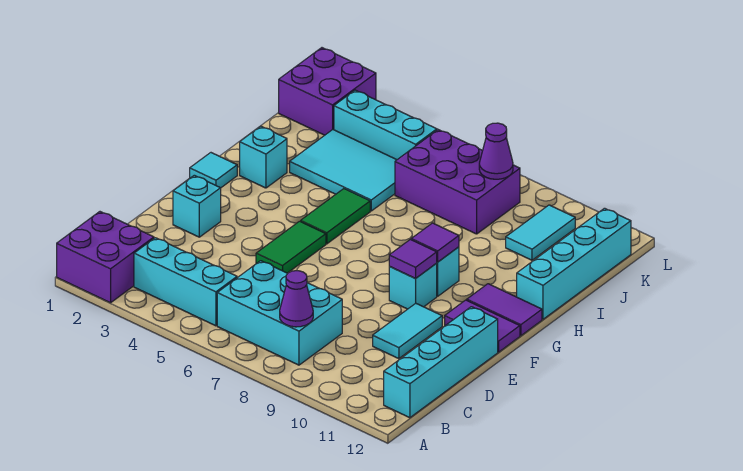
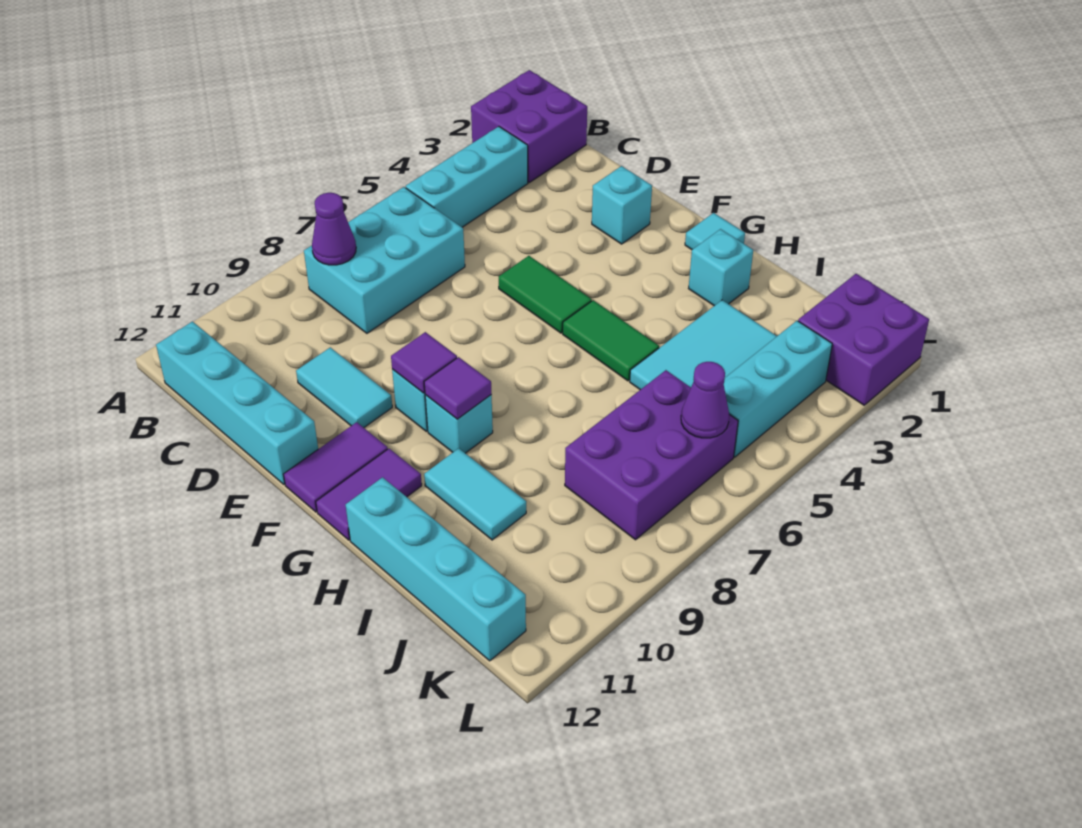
cyan tile J10:K10 level 1 -> cyan tile H10:I10 level 1
purple cone K8 level 2 -> purple cone K6 level 2

